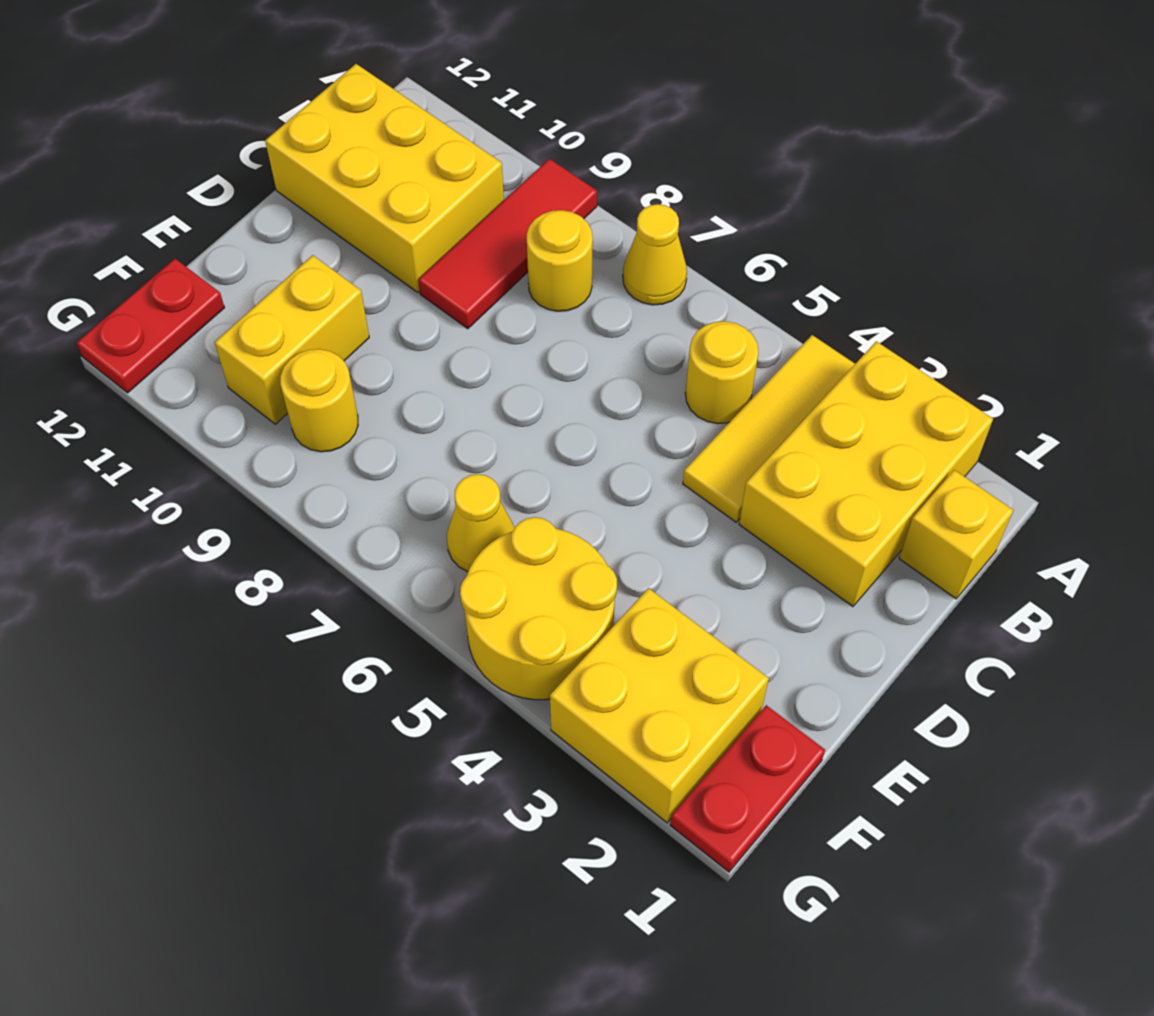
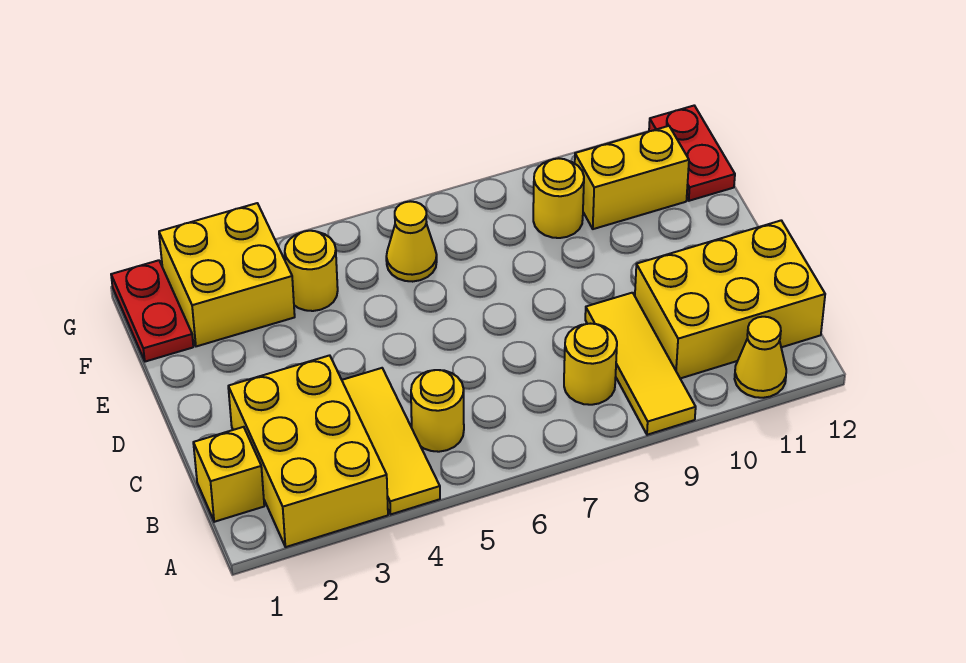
yellow cone A7 level 1 -> yellow cone A11 level 1
red tile A9:C9 level 1 -> yellow tile A9:C9 level 1
yellow brick E10:F10 level 1 -> yellow brick F10:F11 level 1
yellow round brick F4:G5 level 1 -> yellow round brick F4 level 1

